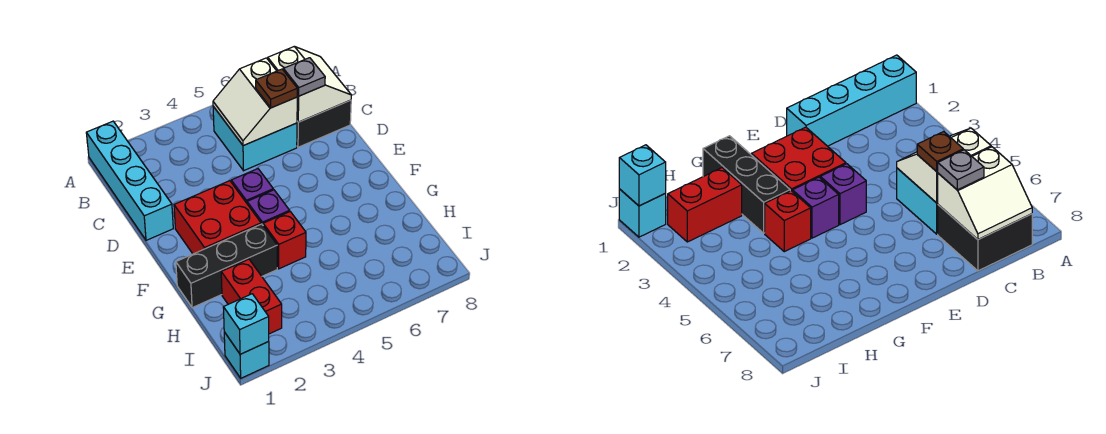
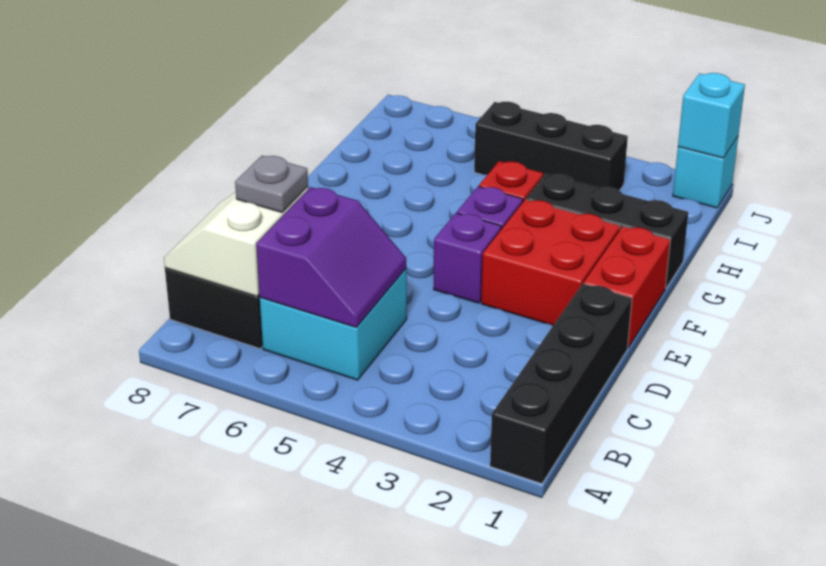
cyan brick A1:D1 level 1 -> black brick A1:D1 level 1
white slope B5:C6 level 2 top 6 -> purple slope B5:C6 level 2 top 6
brown plate C6 level 3 -> none
red brick H2:I2 level 1 -> red brick E1:F1 level 1
none -> black brick I3:I5 level 1

